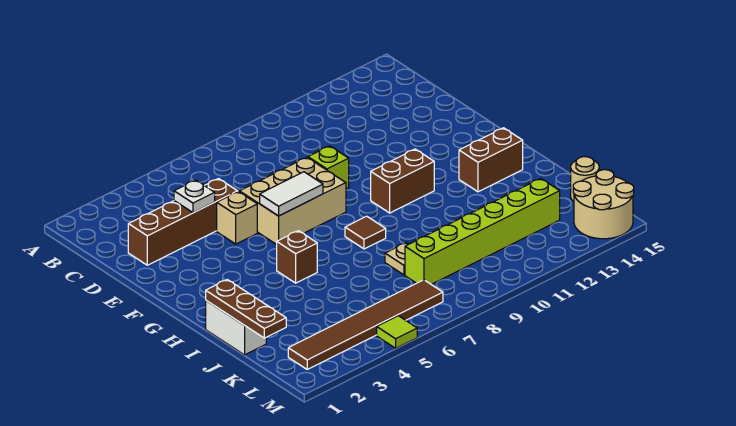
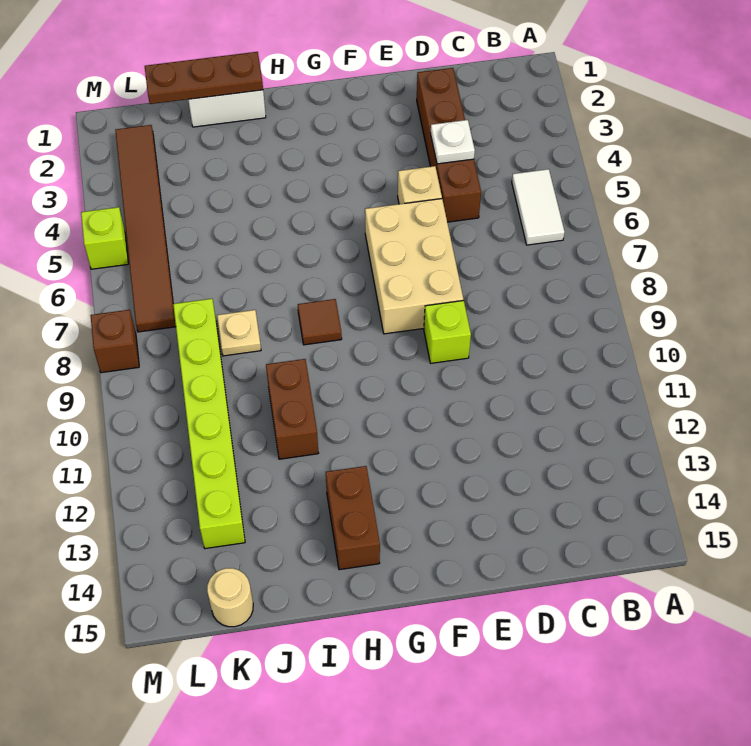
white tile F6:F7 level 2 -> white tile B5:B6 level 1
brown brick G10:G11 level 1 -> brown brick I10:I11 level 1
brown brick H5 level 1 -> brown brick M8 level 1
tan round brick L14:M15 level 1 -> none
lime tile M5 level 1 -> lime brick M5 level 1

